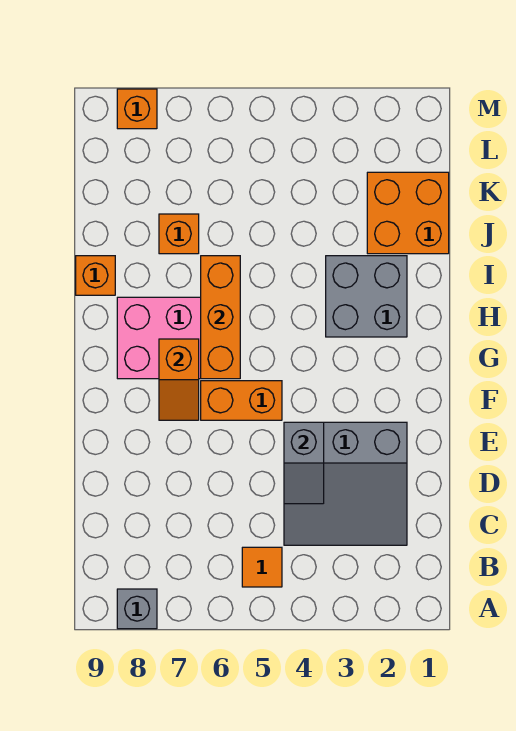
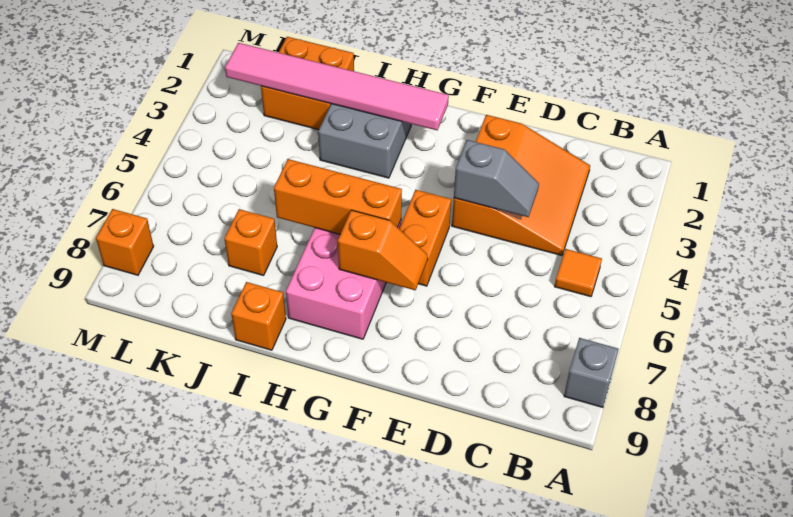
grey slope C2:E4 level 1 top E -> orange slope C2:E4 level 1 top E
none -> pink tile G2:L2 level 2

